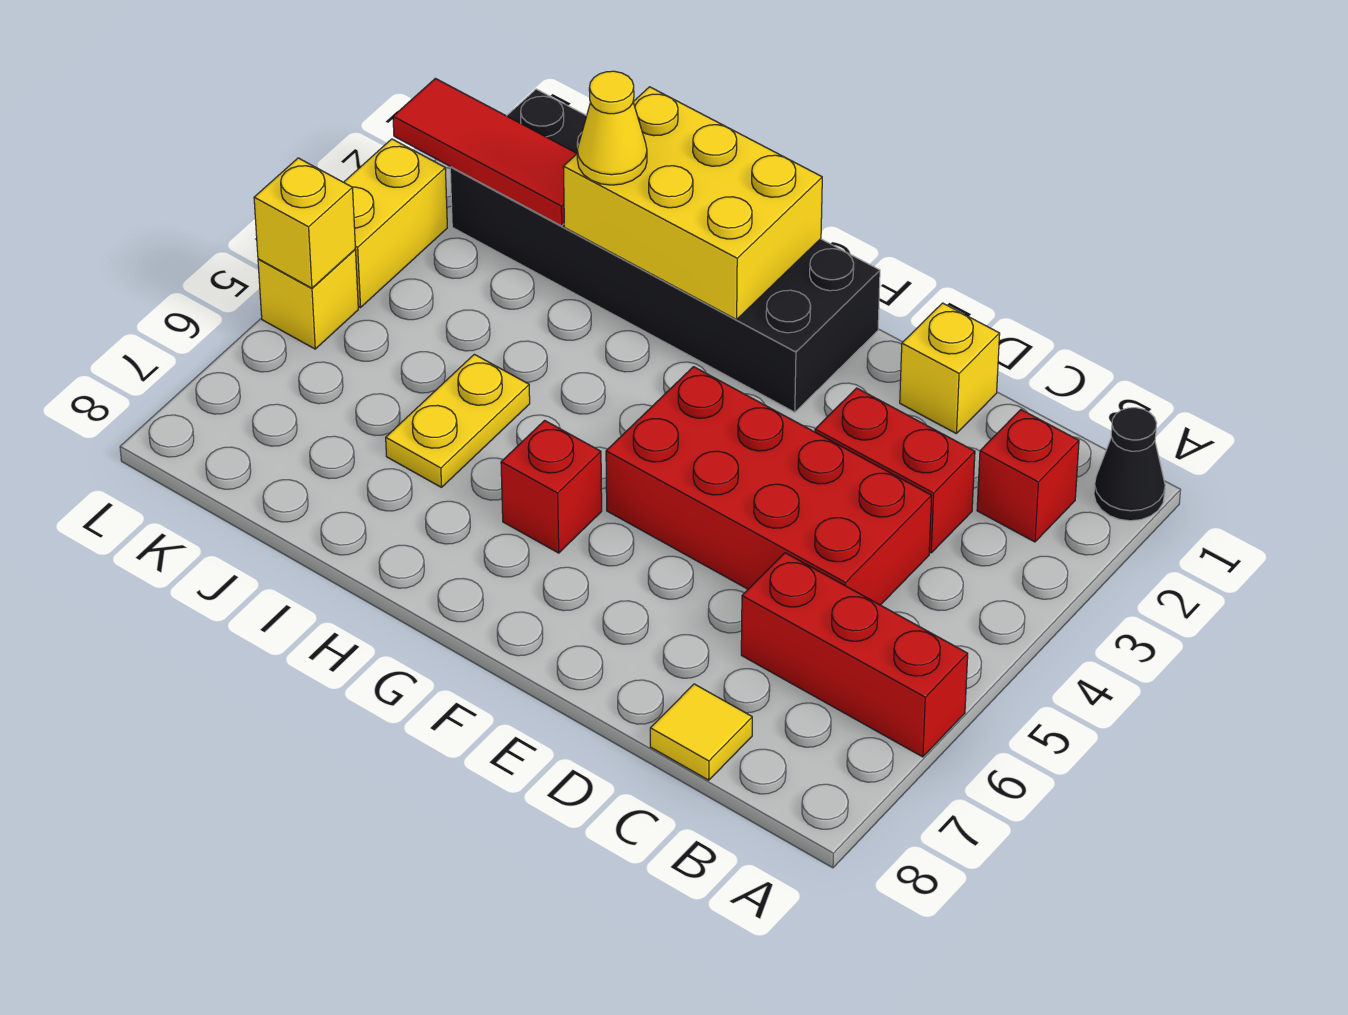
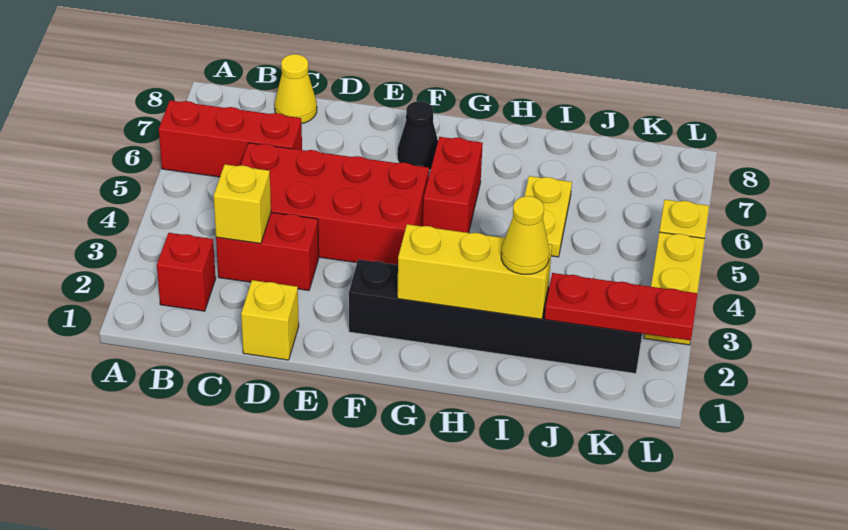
black cone A1 level 1 -> black cone F7 level 1
yellow tile C8 level 1 -> yellow cone C8 level 1
black brick F1:K2 level 1 -> black brick F2:K2 level 1
yellow brick G1:I2 level 2 -> yellow brick G2:I2 level 2
red brick G6 level 1 -> red brick G5:G6 level 1
red tile J2:L2 level 2 -> red plate J2:L2 level 2
yellow brick L5 level 2 -> yellow brick C3 level 2

